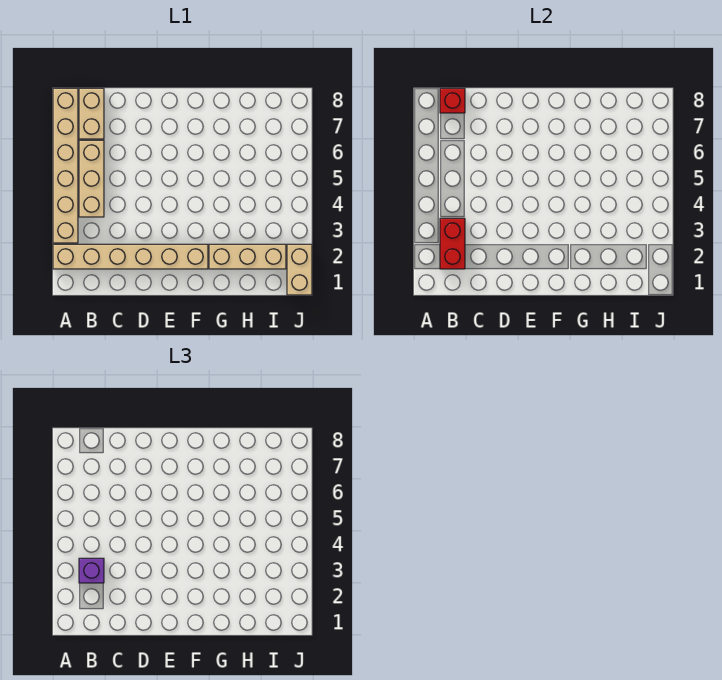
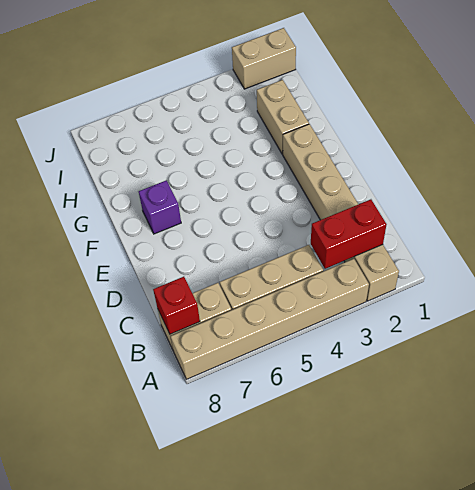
purple brick B3 level 3 -> purple brick F7 level 1
tan brick G2:I2 level 1 -> tan brick G2:H2 level 1

